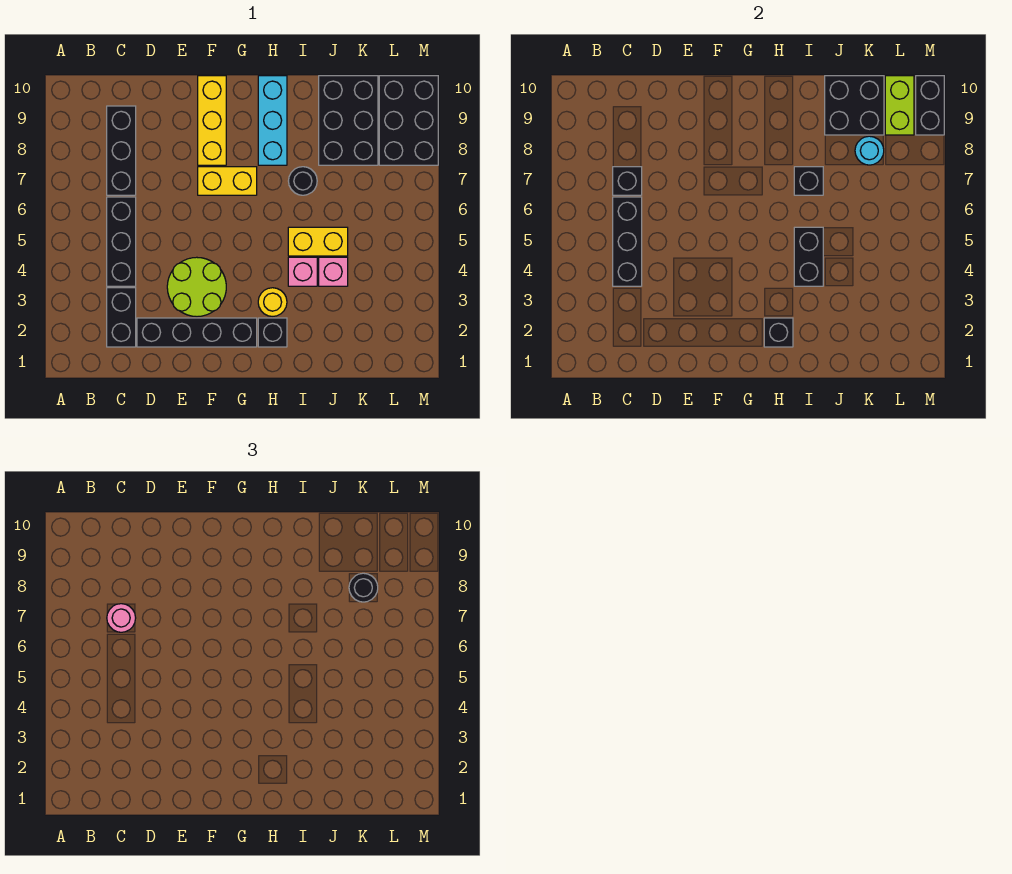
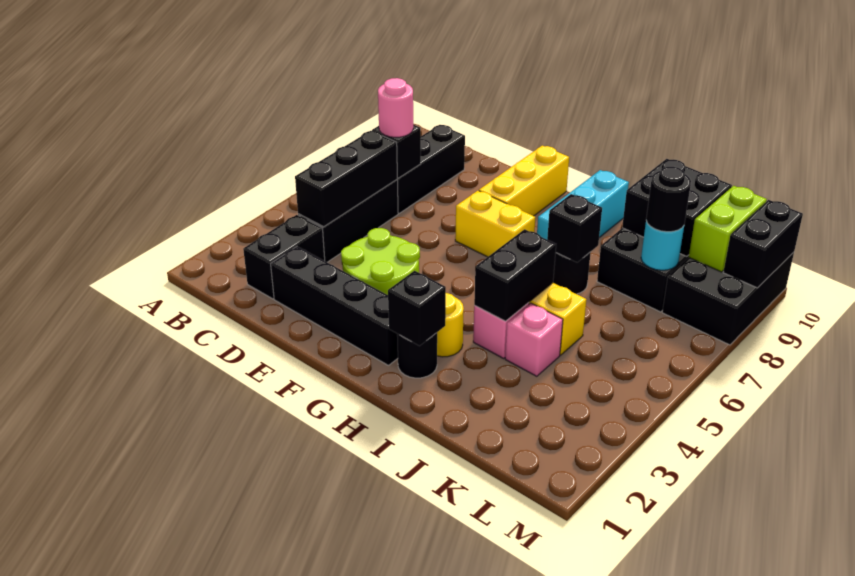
black brick H2 level 1 -> black round brick H2 level 1

